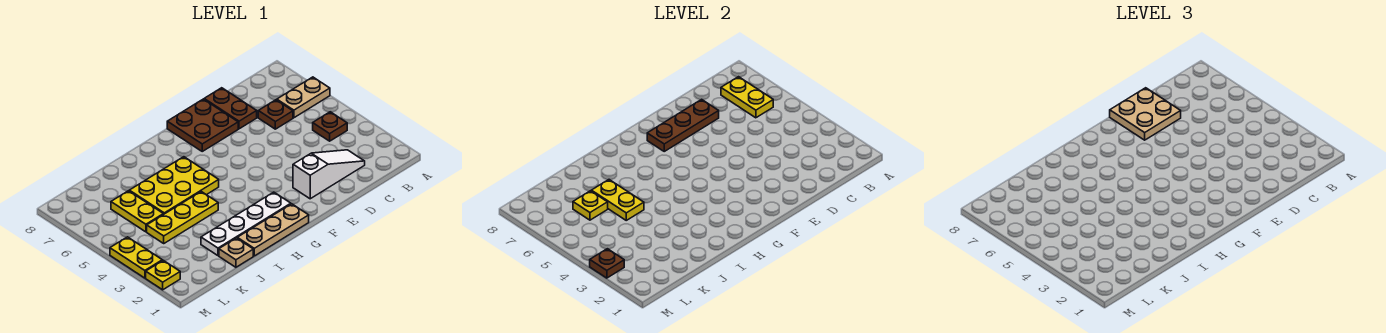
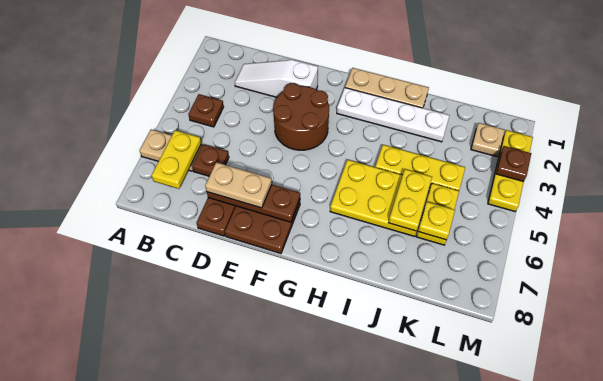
tan plate D7:E8 level 3 -> tan plate D7:E7 level 3
none -> brown round brick E3:F4 level 1
tan plate J1 level 1 -> tan plate L2 level 1

